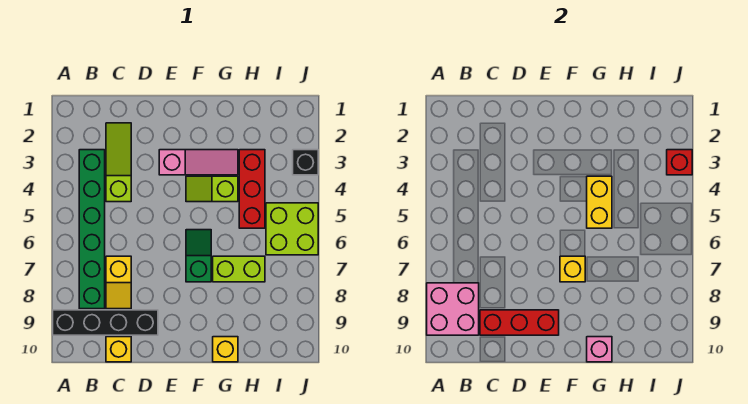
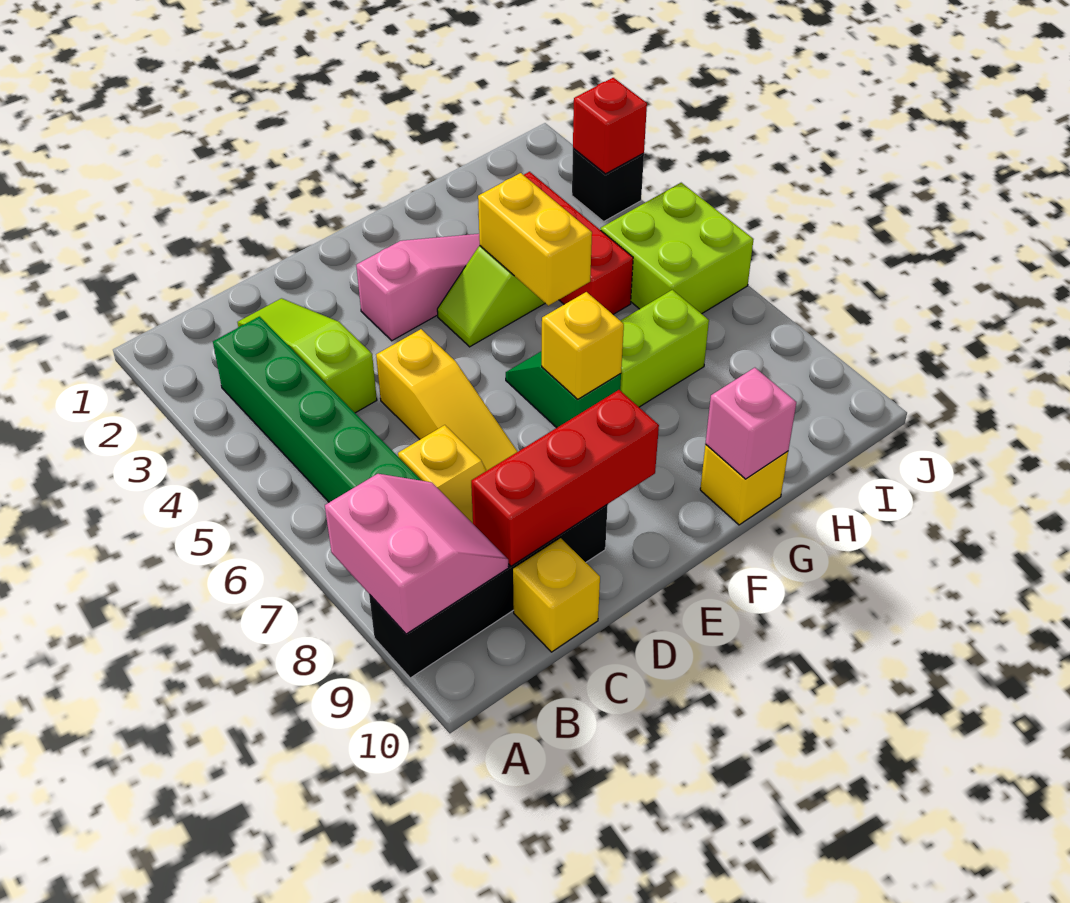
pink brick A8:B9 level 2 -> pink slope A8:B9 level 2 top A
none -> yellow slope D5:D7 level 1 top 5

